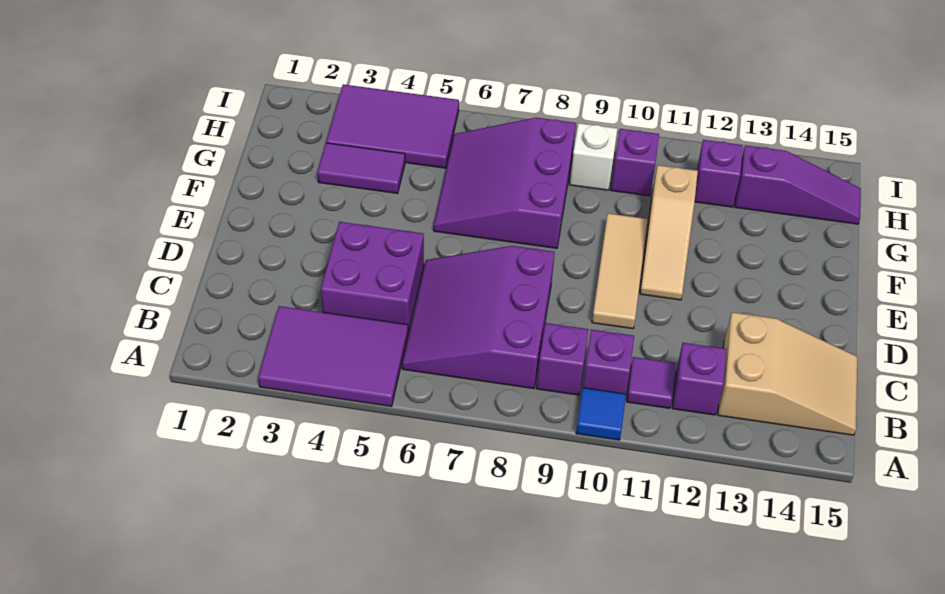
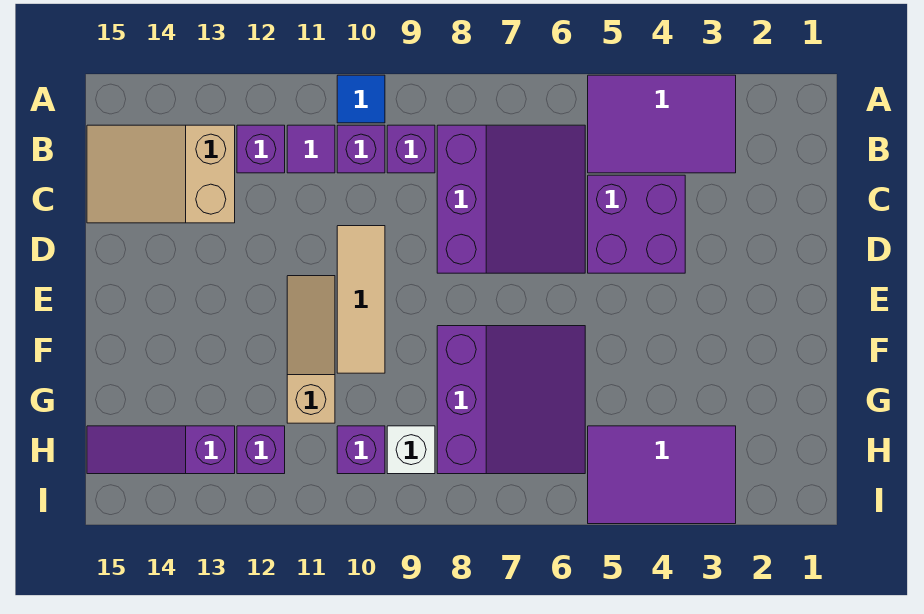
purple tile G3:G4 level 1 -> none

